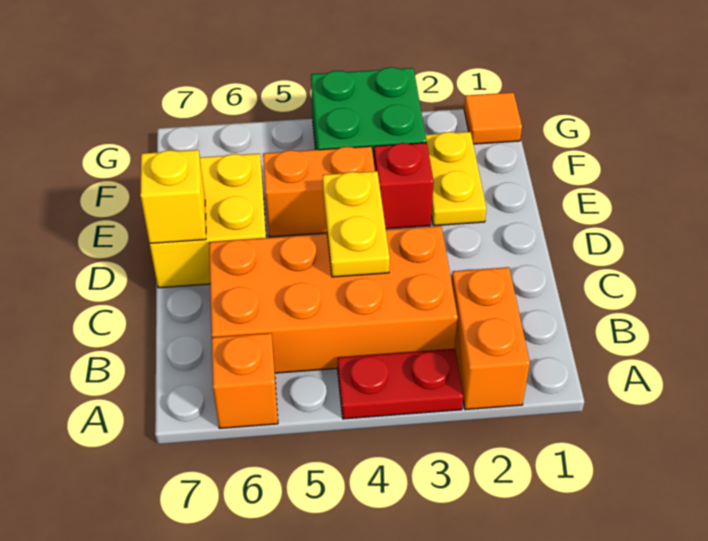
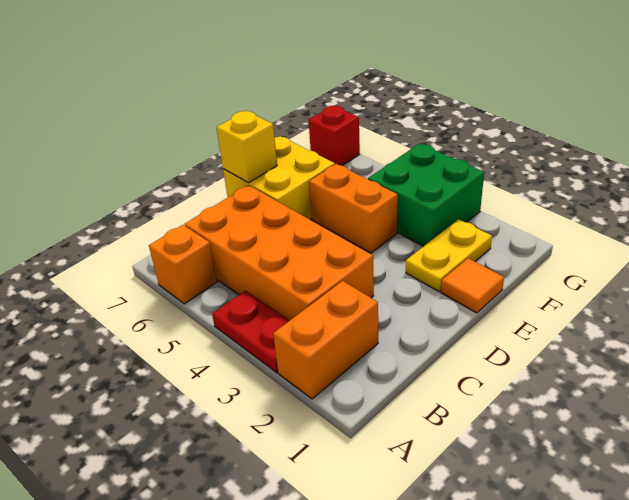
yellow plate C4:D4 level 2 -> none
red brick E3 level 1 -> red brick G7 level 1
orange tile G1 level 1 -> orange tile E1 level 1

